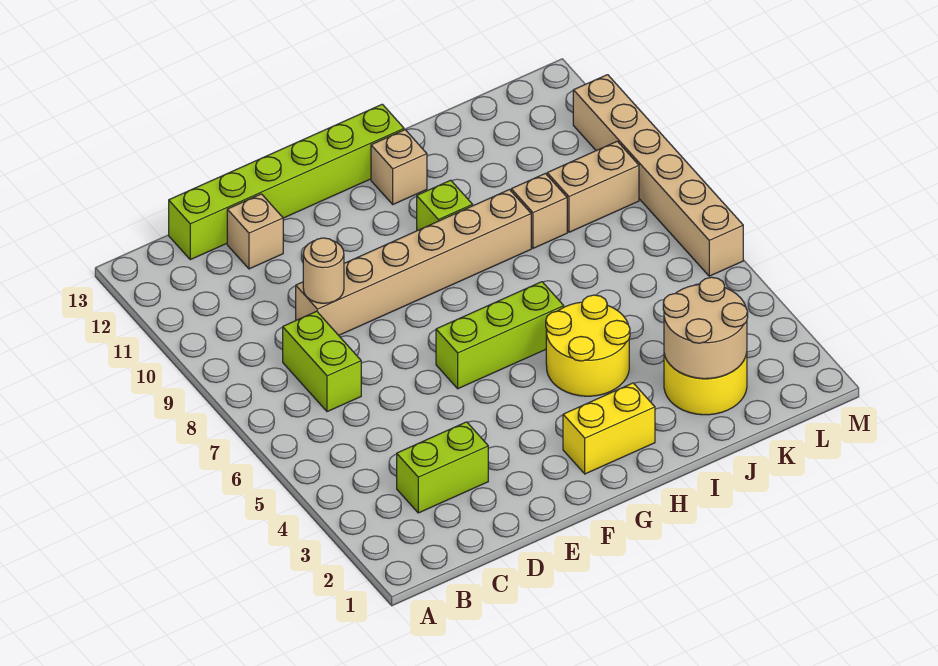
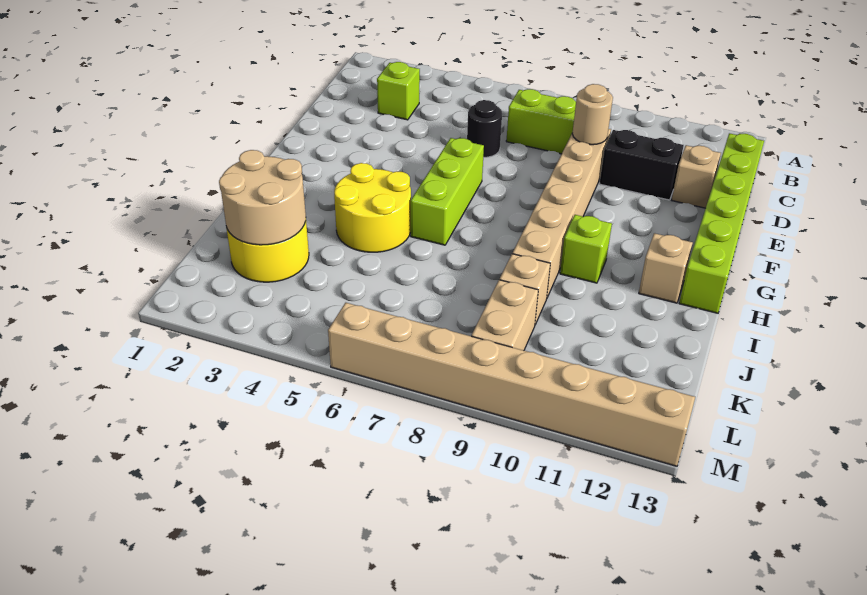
lime brick C3:D3 level 1 -> lime brick C3 level 1
none -> black round brick D6 level 1
none -> black brick D10:D11 level 1
yellow brick G2:H2 level 1 -> none
tan brick M6:M11 level 1 -> tan brick M6:M13 level 1

